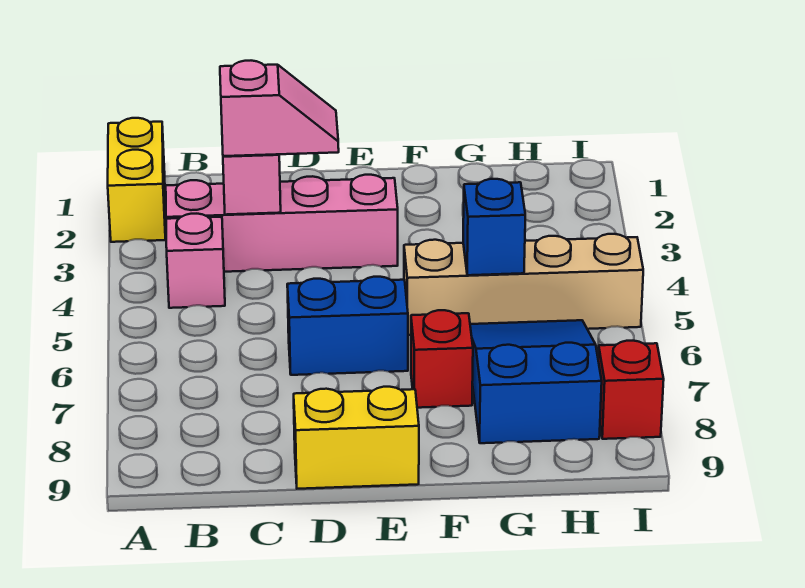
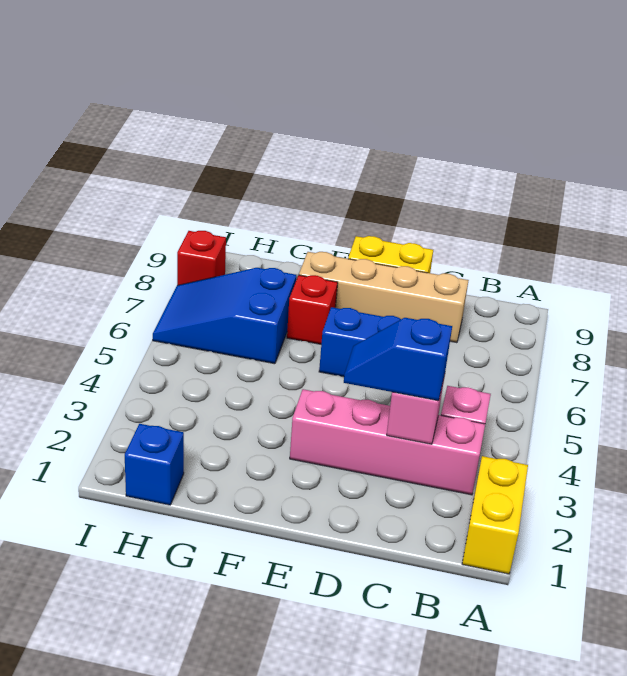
pink slope C3:D3 level 3 top C -> blue slope C3:D3 level 3 top C
tan brick F5:I5 level 1 -> tan brick C8:F8 level 1
blue brick G5 level 2 -> blue brick H1 level 1
blue slope G6:H8 level 1 top 8 -> blue slope G6:I7 level 1 top G

